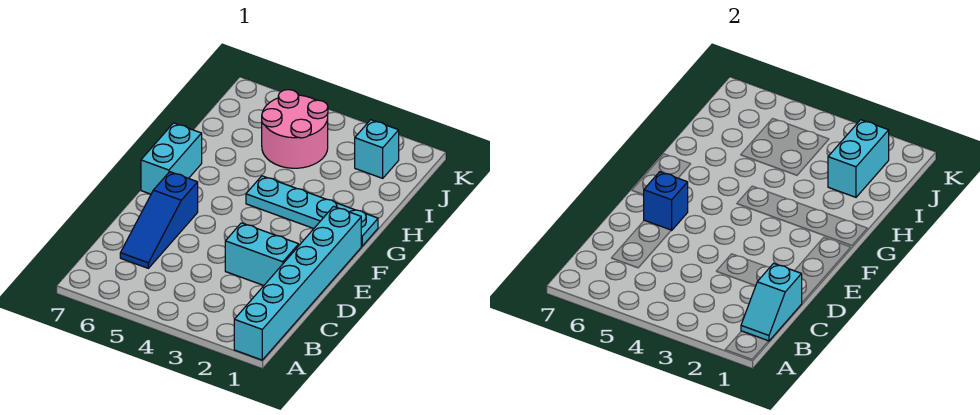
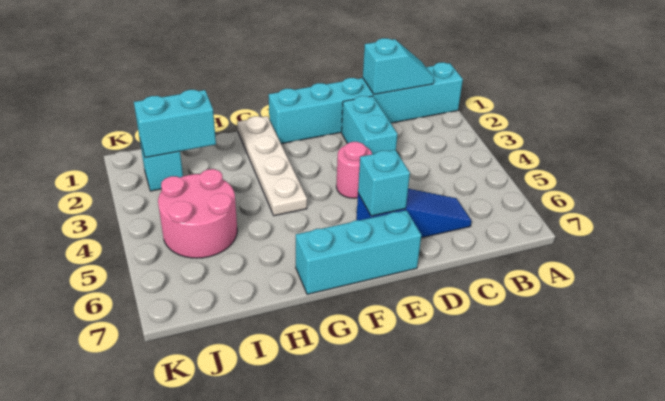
none -> pink round brick E4 level 1
blue brick E6 level 2 -> cyan brick E6 level 2
cyan brick F7:G7 level 1 -> cyan brick E7:G7 level 1
cyan plate G1:G4 level 1 -> white plate G1:G4 level 1

